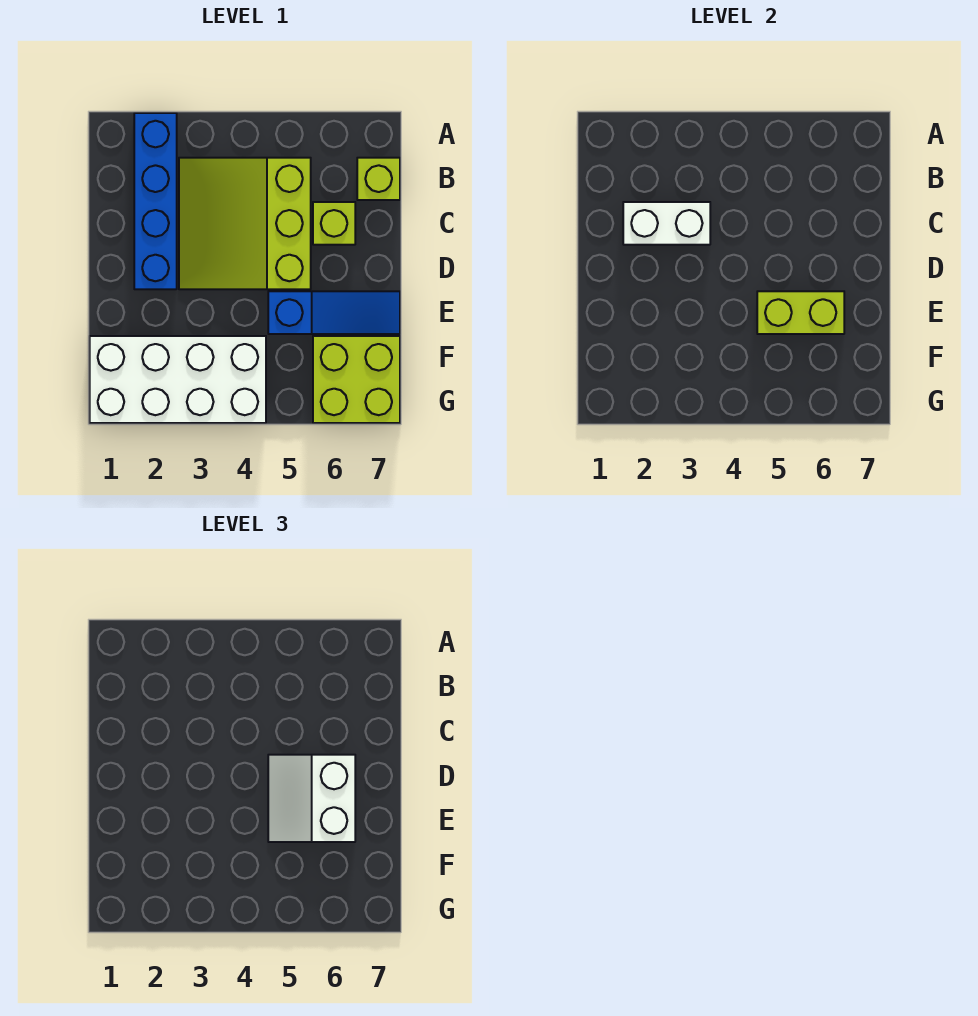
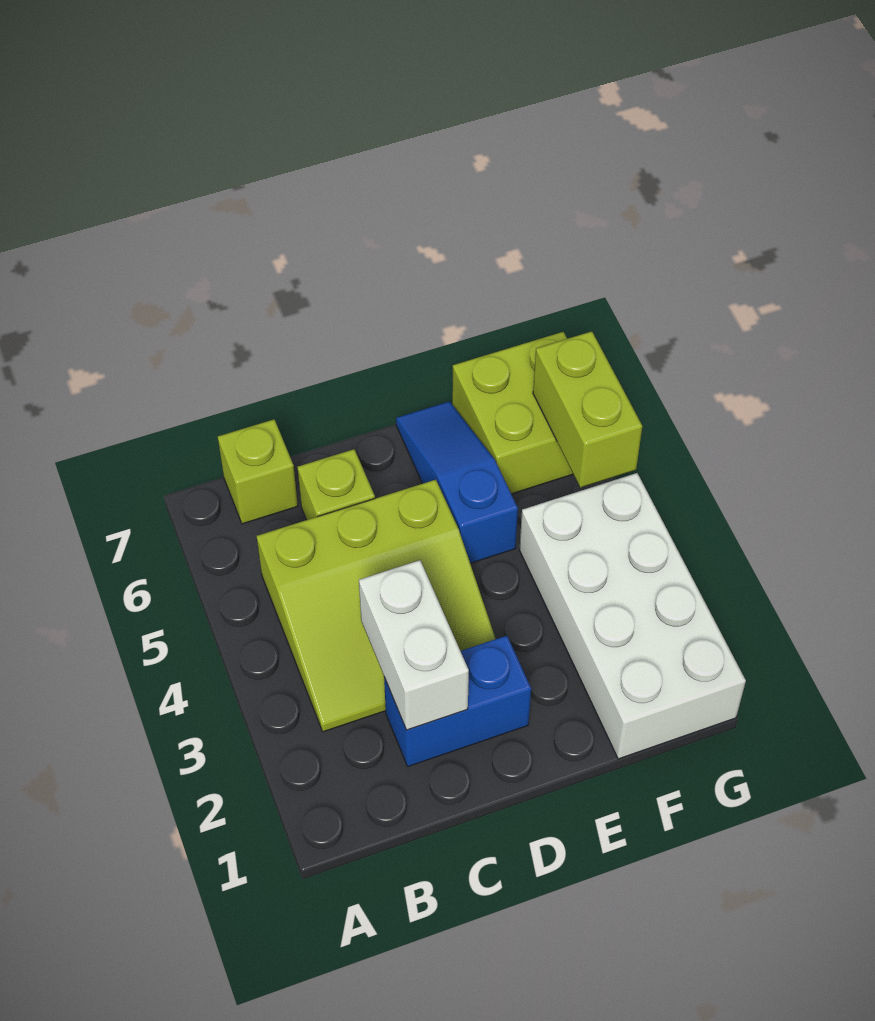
blue brick A2:D2 level 1 -> blue brick C2:D2 level 1
white slope D5:E6 level 3 top 6 -> none
lime brick E5:E6 level 2 -> lime brick G5:G6 level 2

